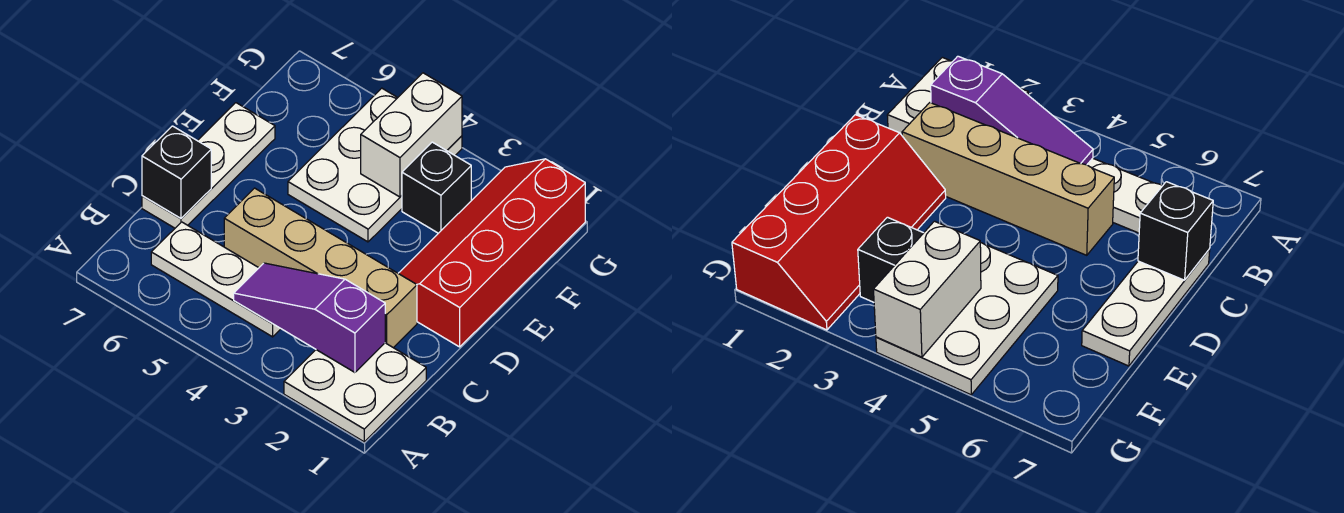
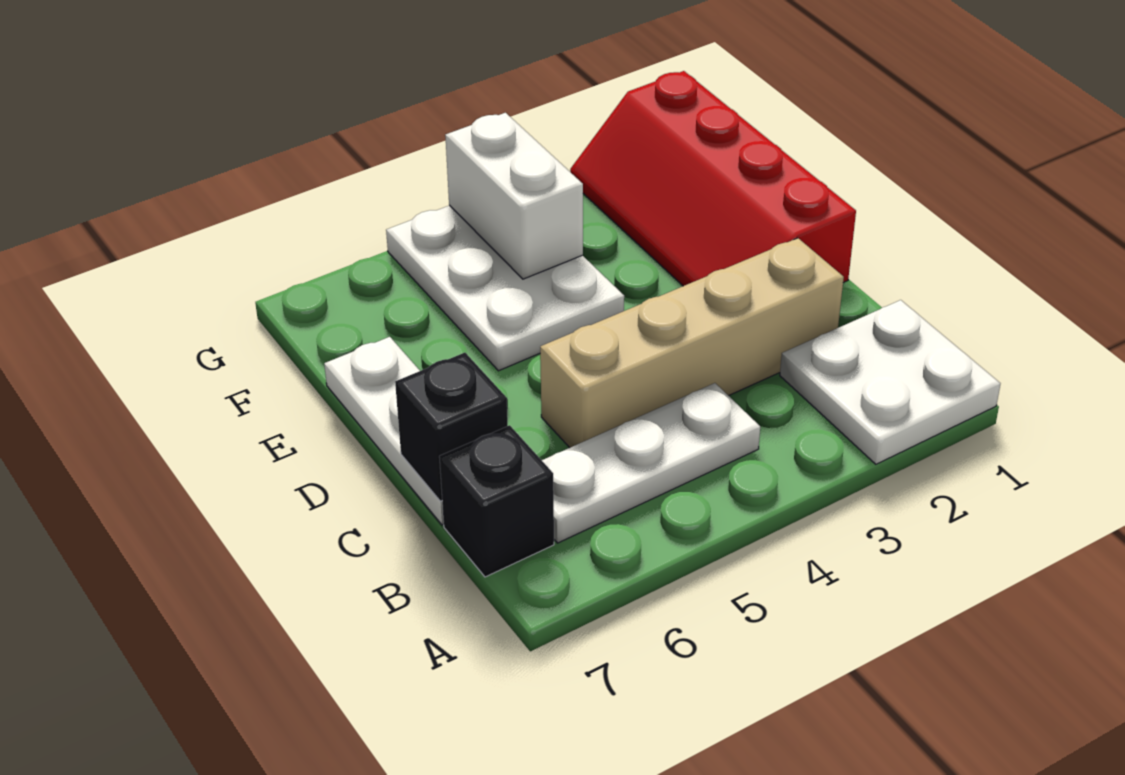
purple slope B2:B4 level 2 top 2 -> none
black brick F3 level 1 -> black brick B7 level 1

